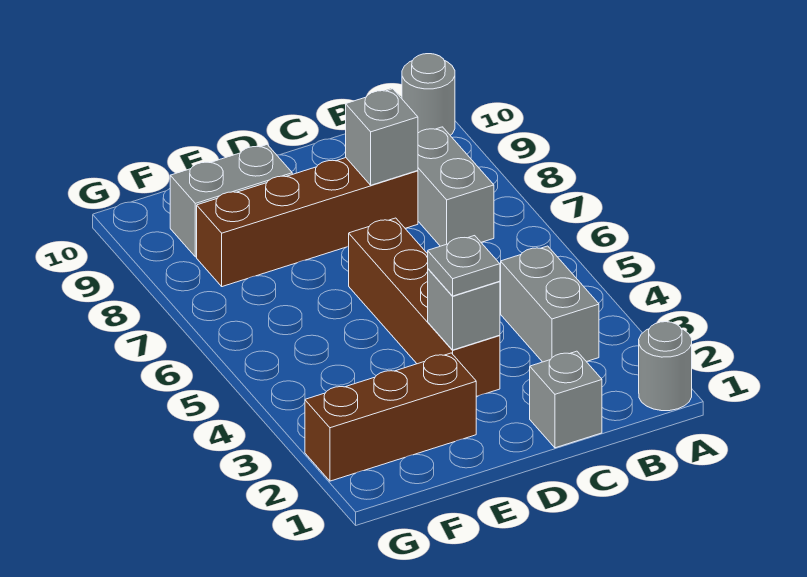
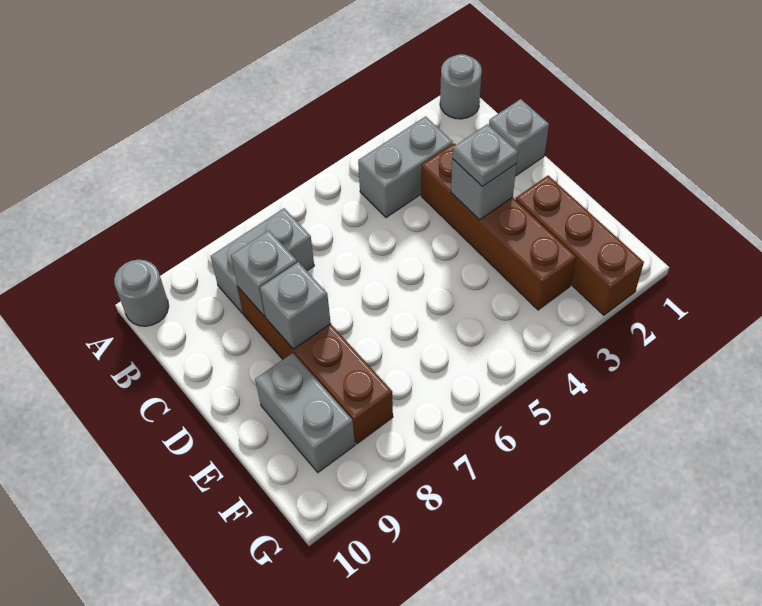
brown brick D3:D6 level 1 -> brown brick C3:F3 level 1
none -> grey brick D8 level 2

